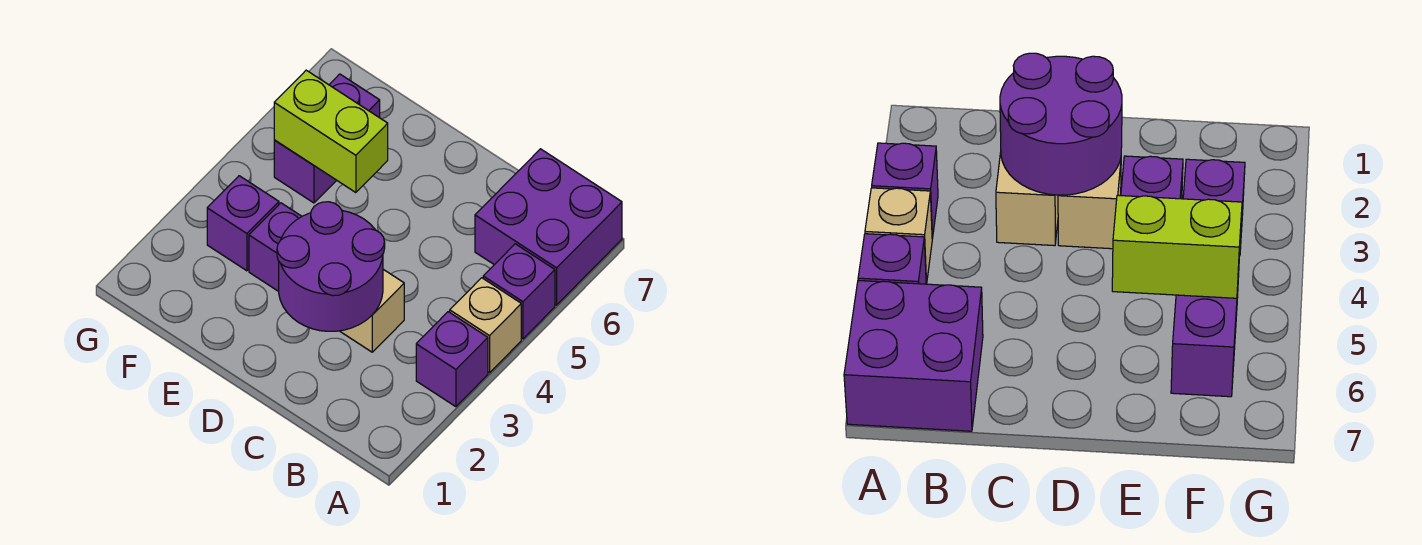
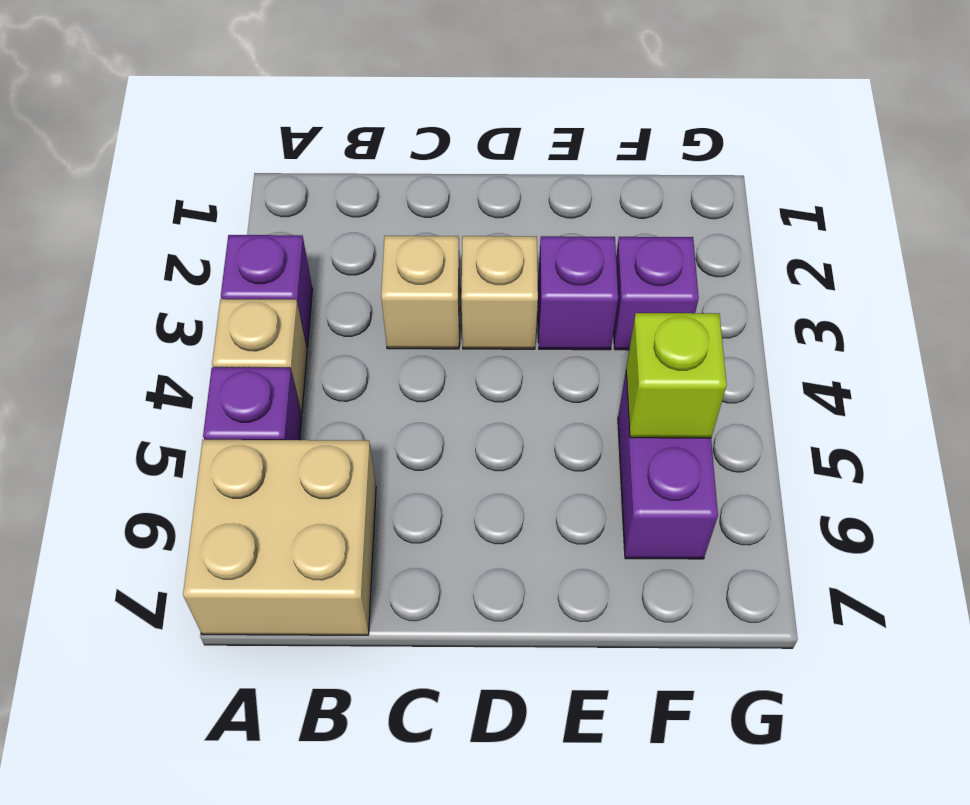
purple brick A6:B7 level 1 -> tan brick A6:B7 level 1
purple round brick C2:D3 level 2 -> none
lime brick E5:F5 level 2 -> lime brick F5 level 2

